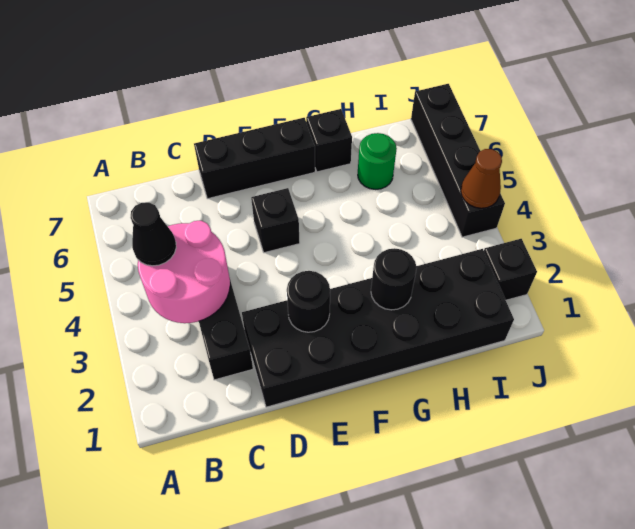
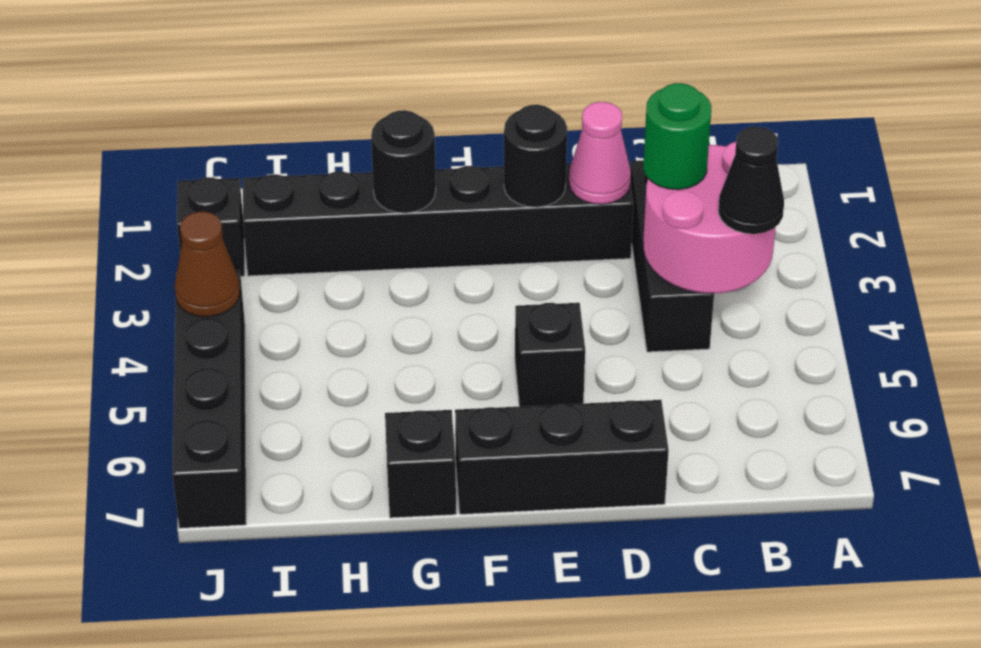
black brick D1:I2 level 1 -> black brick D2:I2 level 1
none -> pink cone D2 level 2
green round brick H6 level 1 -> green round brick C3 level 3

